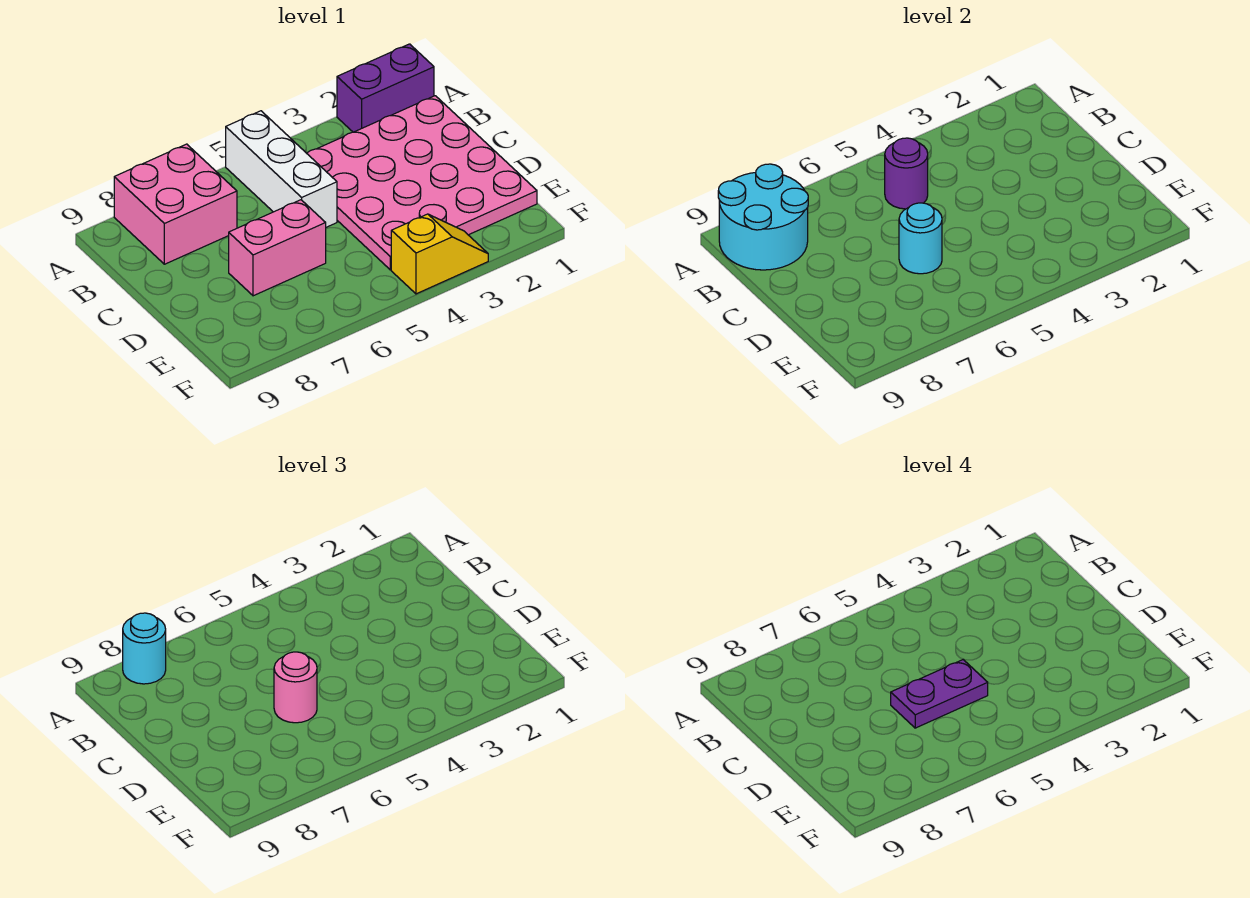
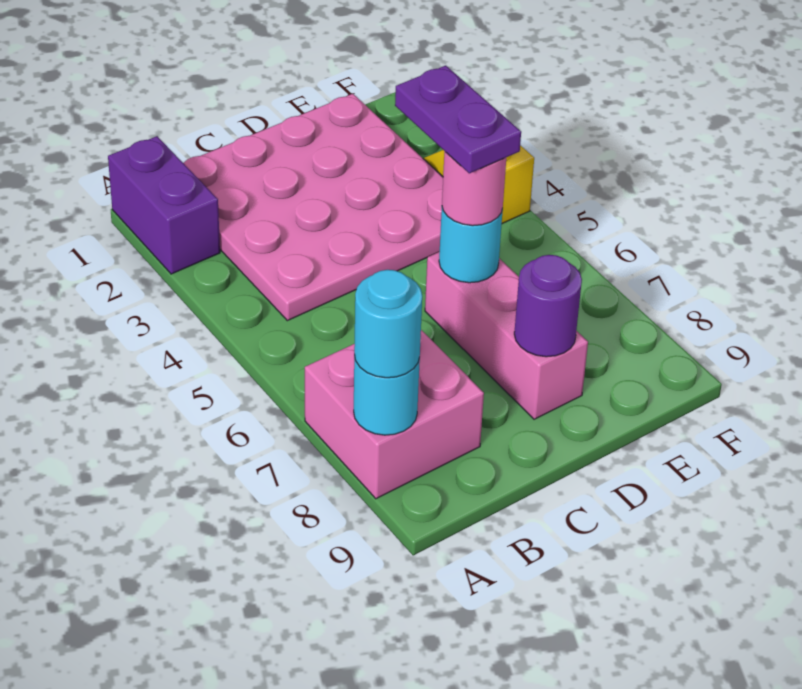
white brick A5:C5 level 1 -> none
cyan round brick A8:B9 level 2 -> cyan round brick A8 level 2
purple round brick B5 level 2 -> purple round brick D8 level 2
pink brick D6:D7 level 1 -> pink brick D6:D8 level 1

